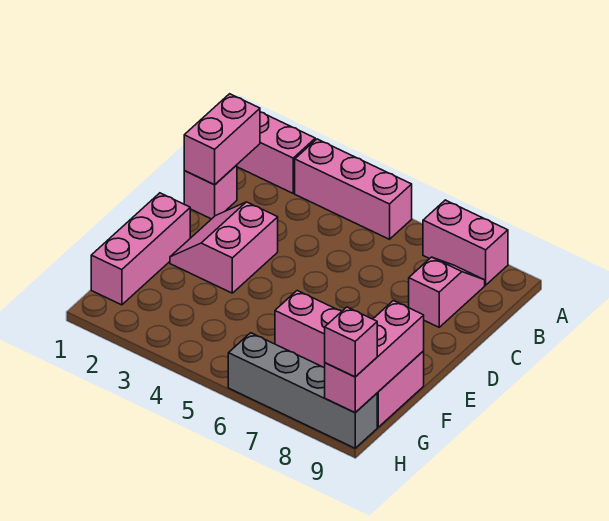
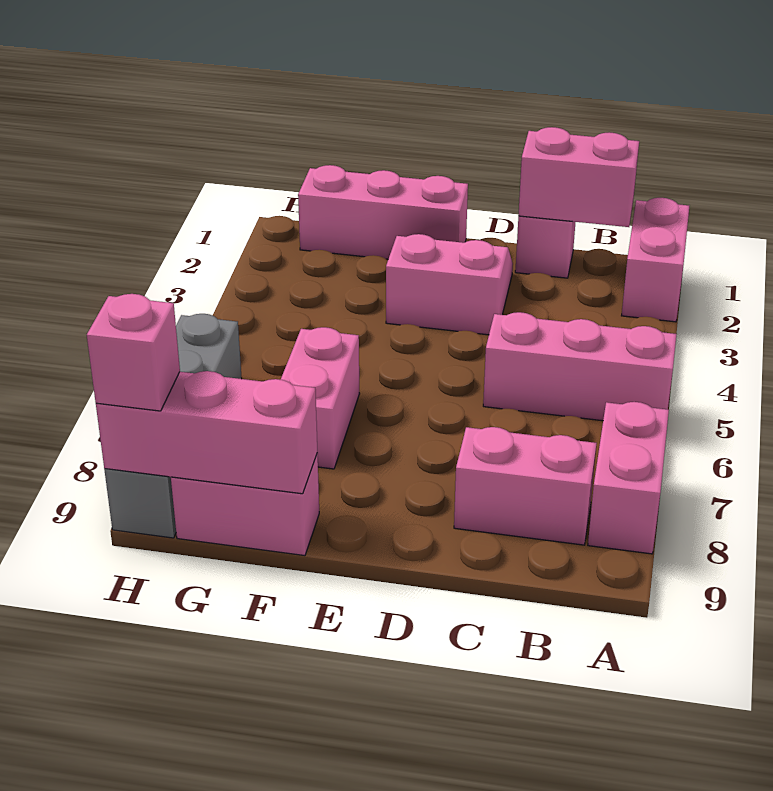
pink brick A3:A5 level 1 -> pink brick A5:C5 level 1
pink slope B8:C8 level 1 top C -> pink brick B8:C8 level 1

